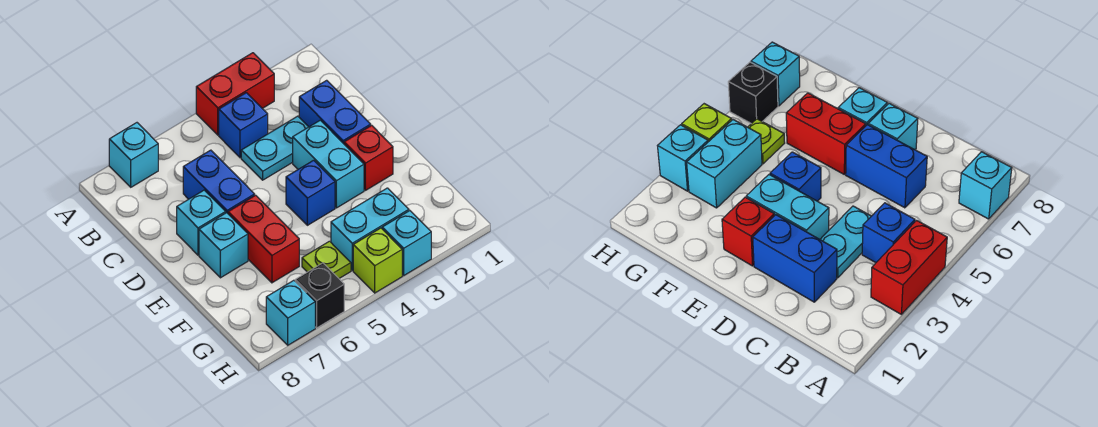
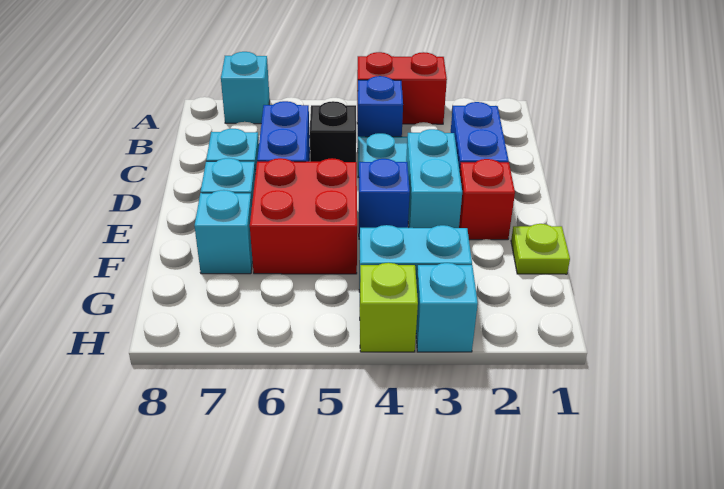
red brick E6:F6 level 1 -> red brick E5:F6 level 1
lime plate G5 level 1 -> lime plate F1 level 1
black brick H6 level 1 -> black brick C5 level 1
cyan brick H7 level 1 -> cyan brick F7 level 1

